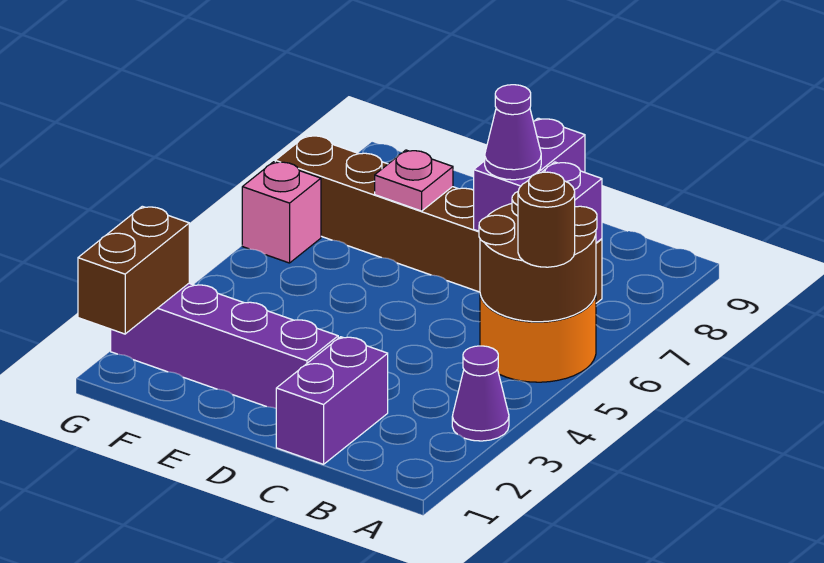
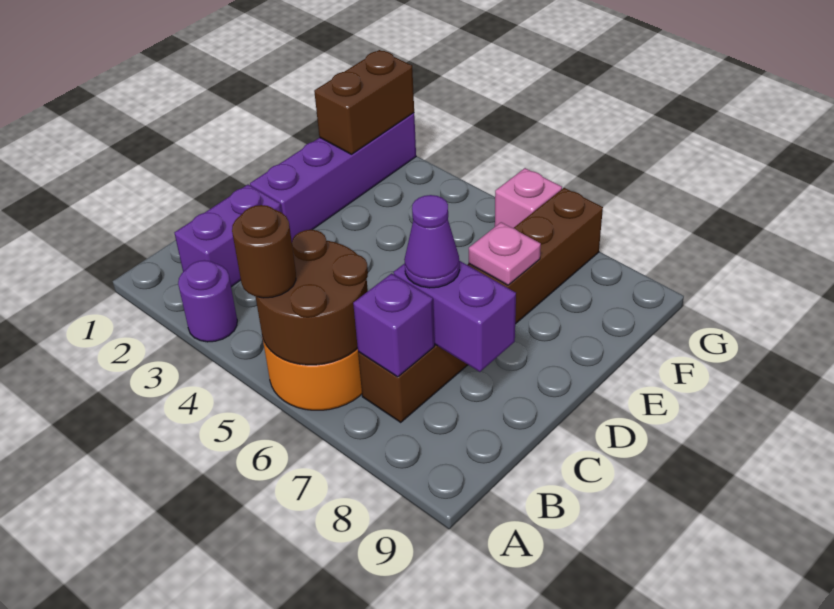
purple cone A3 level 1 -> purple round brick A3 level 1
purple brick C1:C2 level 1 -> purple brick B2:C2 level 1
brown brick G1:G2 level 2 -> brown brick F2:G2 level 2

